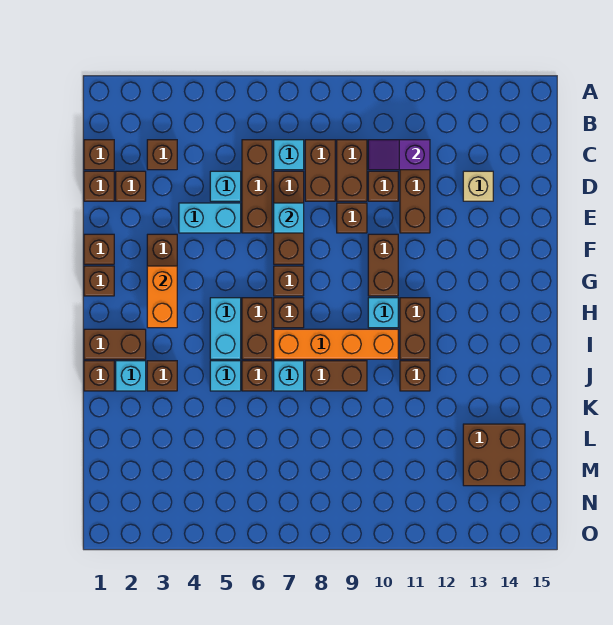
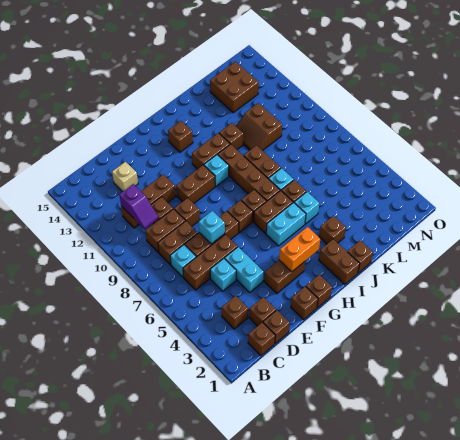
none -> brown brick H13 level 1
orange brick I7:I10 level 1 -> brown brick I7:I10 level 1
cyan brick J2 level 1 -> none
none -> brown slope K10:L11 level 1 top L

